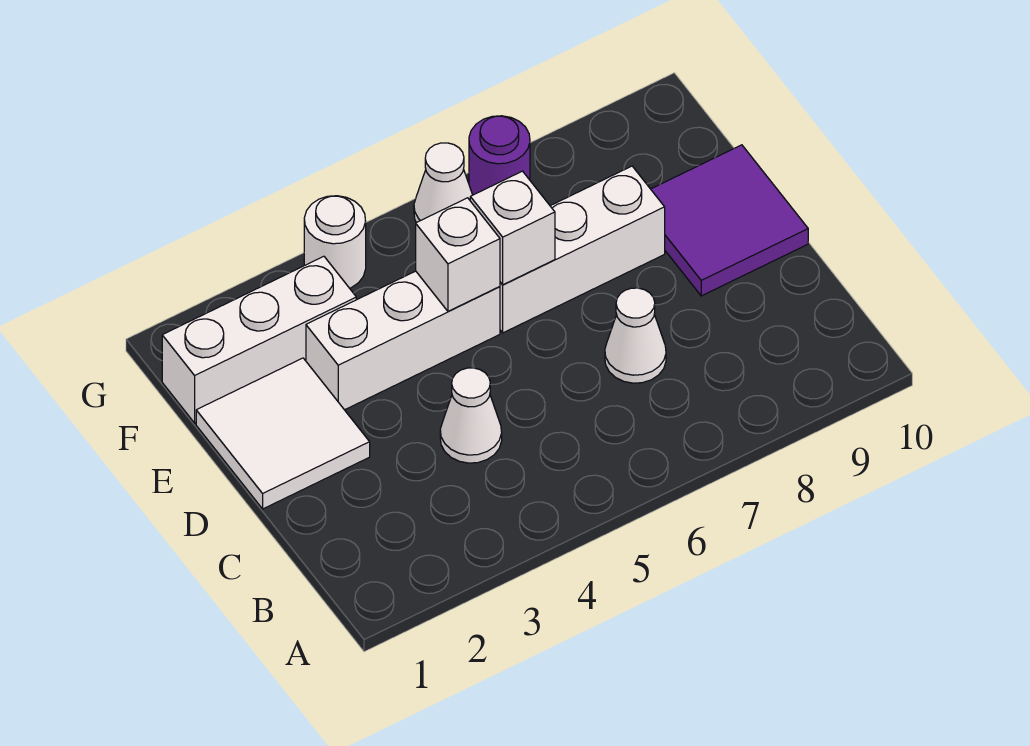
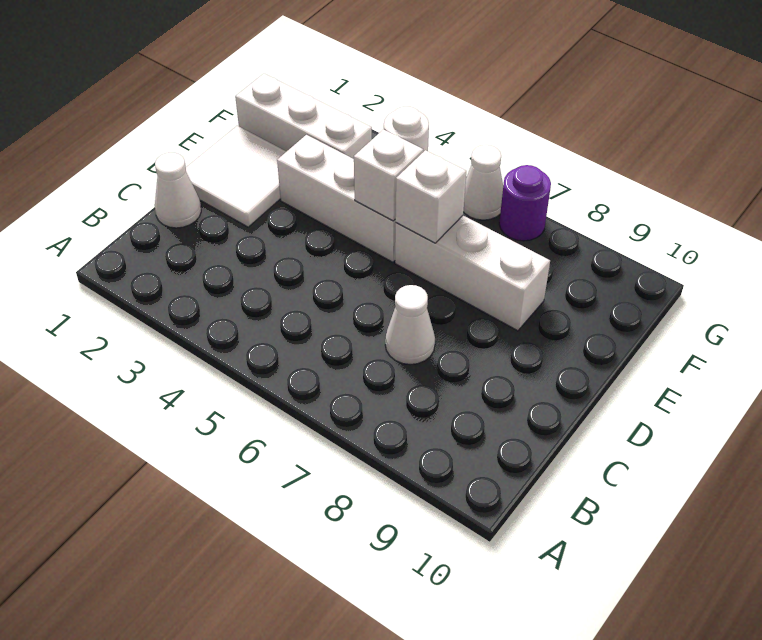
white cone C4 level 1 -> white cone C1 level 1
purple tile D9:E10 level 1 -> none

